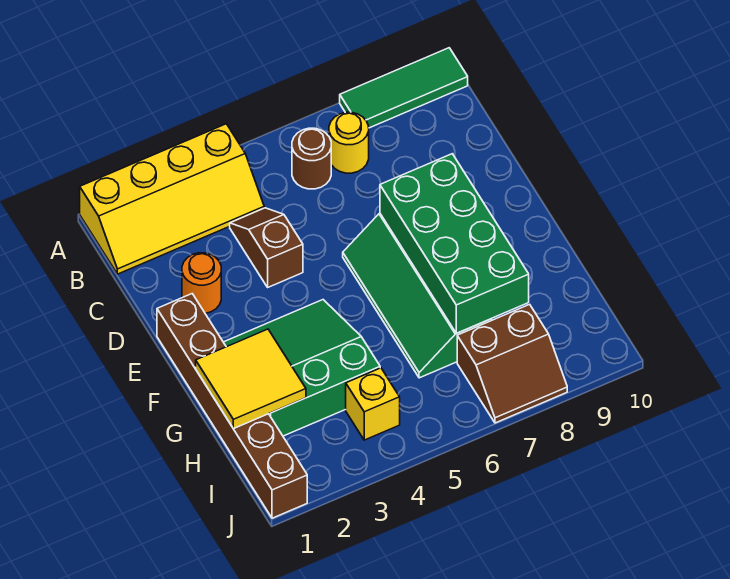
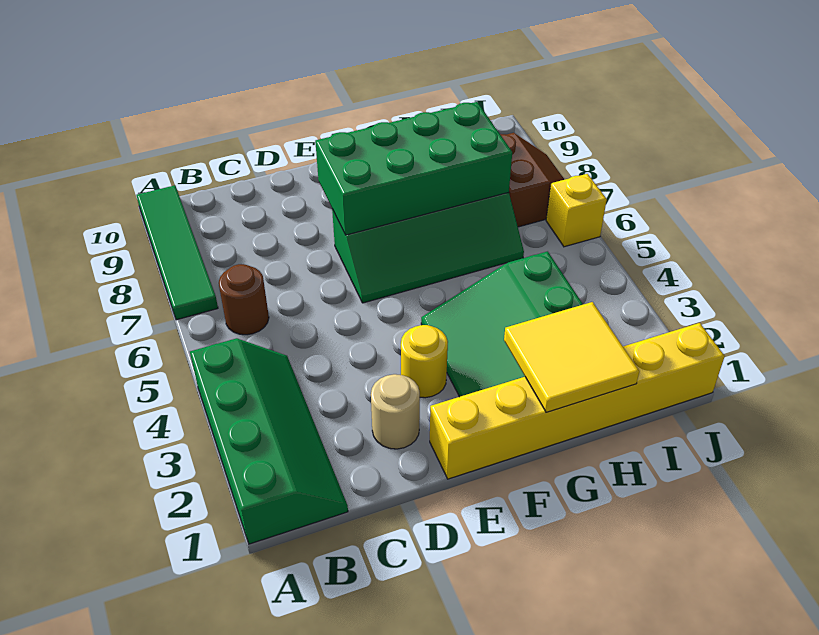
yellow slope A1:B4 level 1 top A -> green slope A1:B4 level 1 top A
green tile A8:A10 level 1 -> green tile A7:A10 level 1
yellow round brick B7 level 1 -> yellow round brick E3 level 1
brown slope C4:D4 level 1 top D -> none
orange round brick D2 level 1 -> tan round brick D2 level 1
brown brick E1:J1 level 1 -> yellow brick E1:J1 level 1
yellow brick I4 level 1 -> yellow brick J6 level 1

